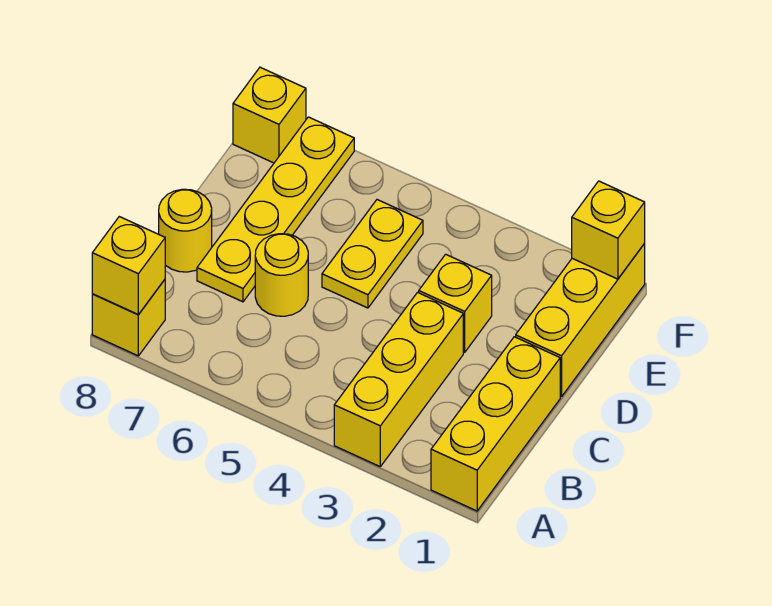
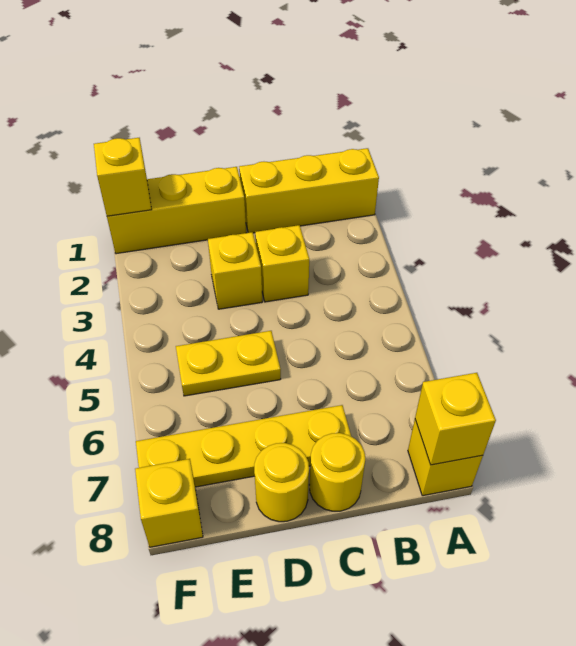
yellow brick A3:C3 level 1 -> yellow brick C3 level 1
yellow round brick C6 level 1 -> yellow round brick D8 level 1

